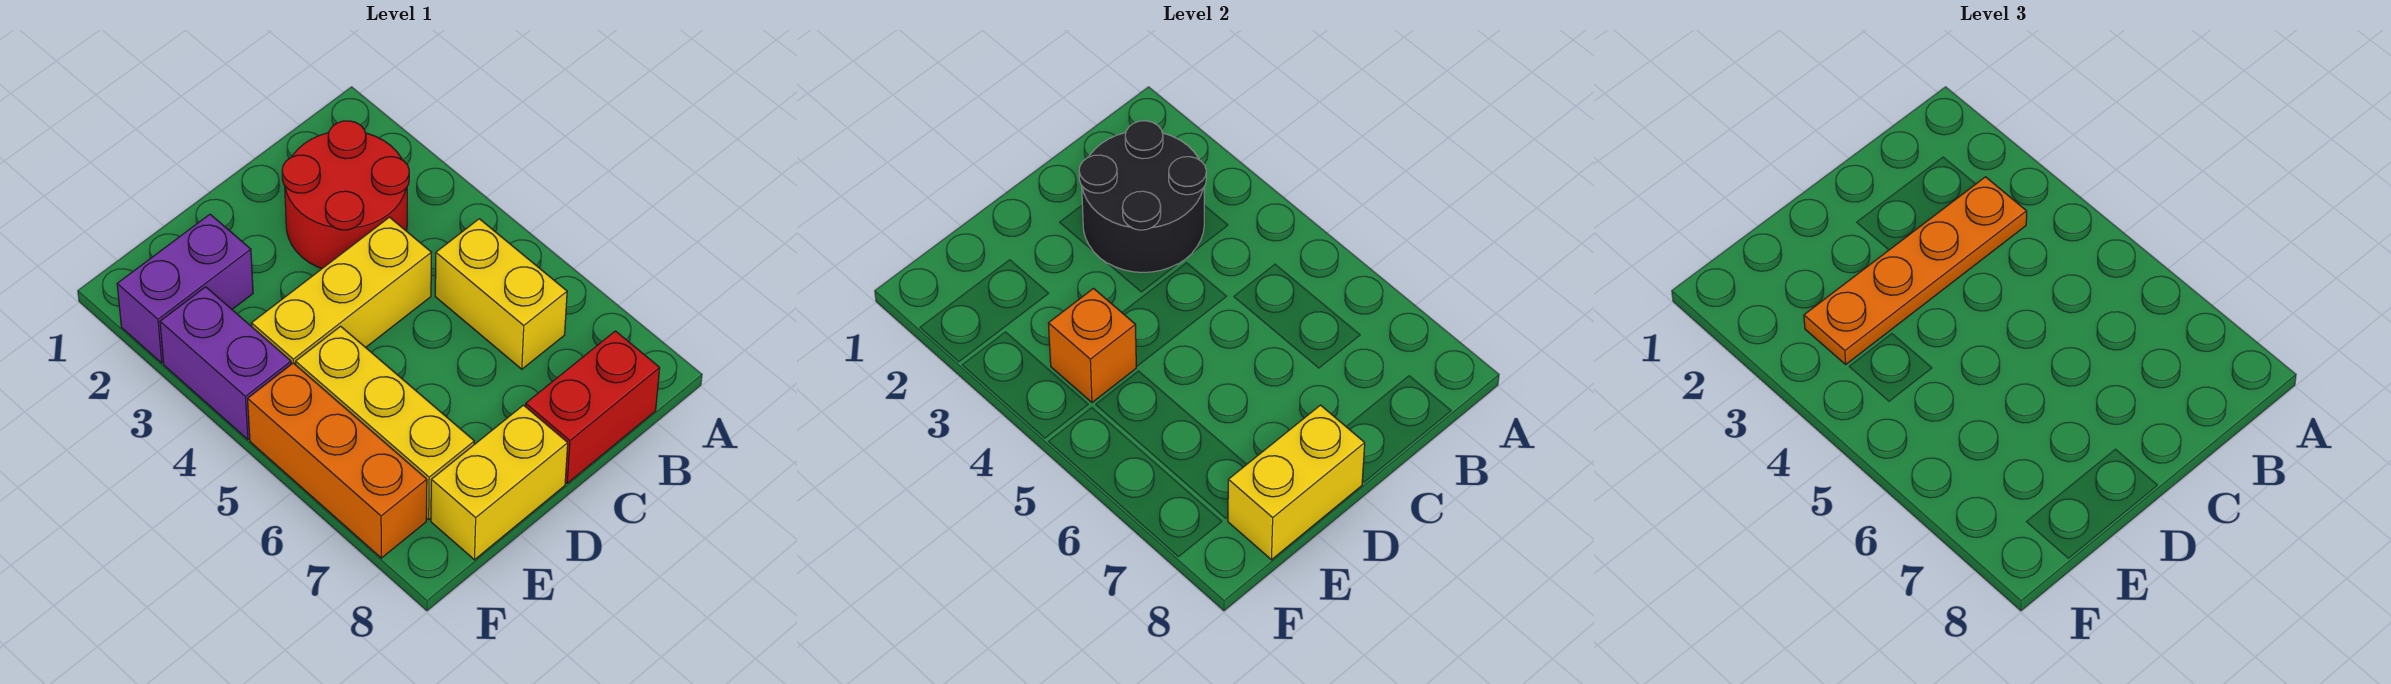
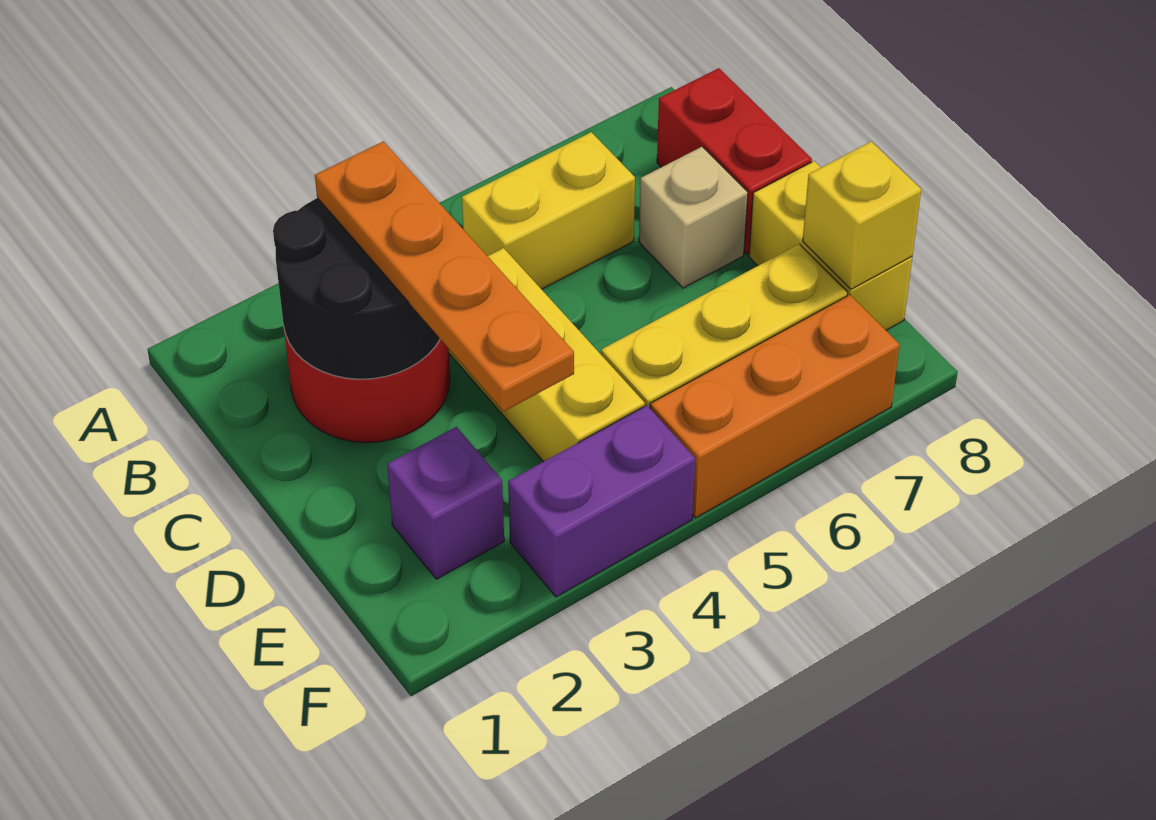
none -> tan brick C7 level 1
yellow brick D8:E8 level 2 -> yellow brick E8 level 2
purple brick E2:F2 level 1 -> purple brick E2 level 1
orange brick E4 level 2 -> none

